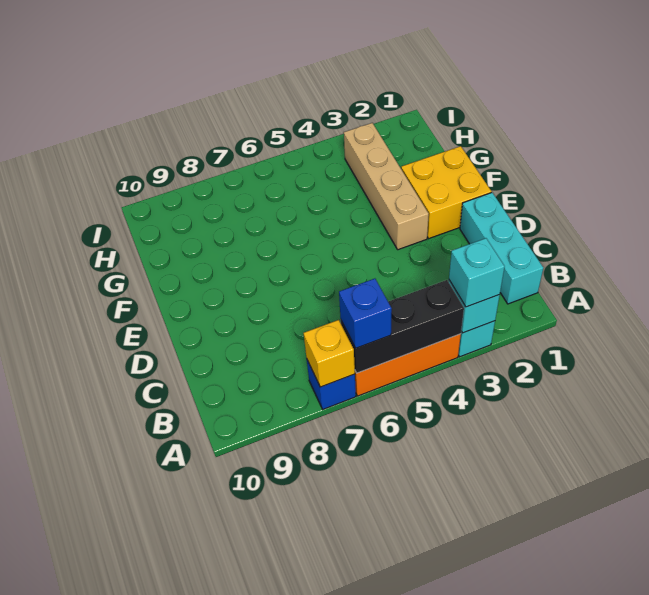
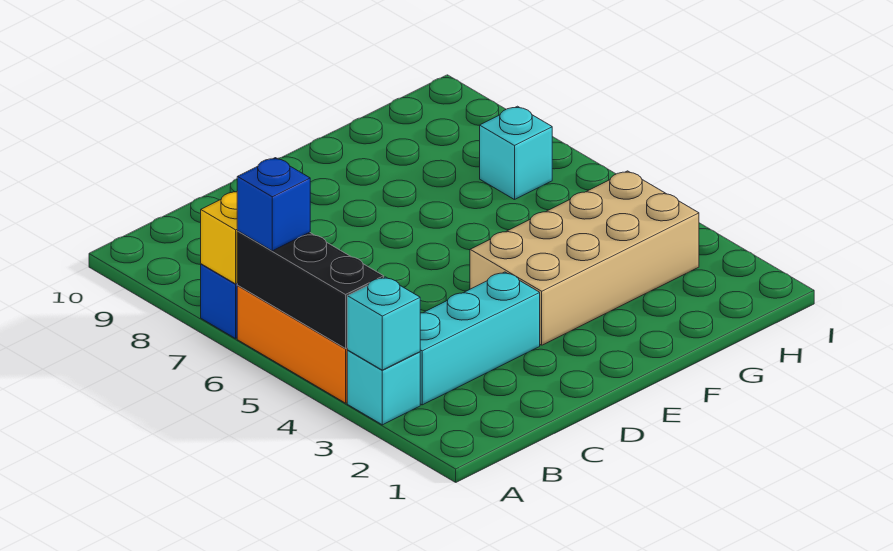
cyan brick A3 level 3 -> cyan brick H7 level 1
cyan brick B1:D1 level 1 -> cyan brick B3:D3 level 1
yellow brick E1:F2 level 1 -> none
tan brick E3:H3 level 1 -> tan brick E3:H4 level 1

